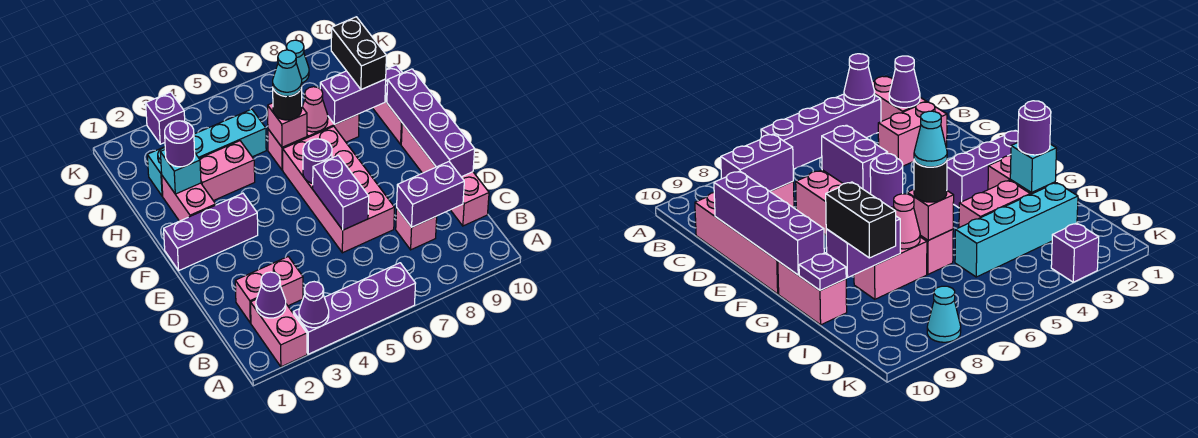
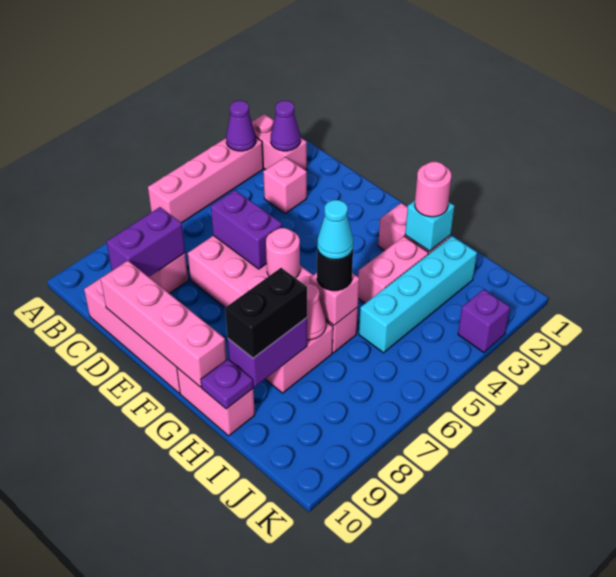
purple brick A3:A6 level 1 -> pink brick A3:A6 level 1
pink brick C2:C3 level 1 -> pink brick C3 level 1
purple brick D10:G10 level 2 -> pink brick D10:G10 level 2
purple brick F1:F3 level 1 -> none
purple round brick F6 level 2 -> pink round brick F6 level 2
purple round brick H2 level 3 -> pink round brick H2 level 3
black brick H9:I9 level 3 -> black brick H8:H9 level 3
cyan cone K8 level 1 -> none

